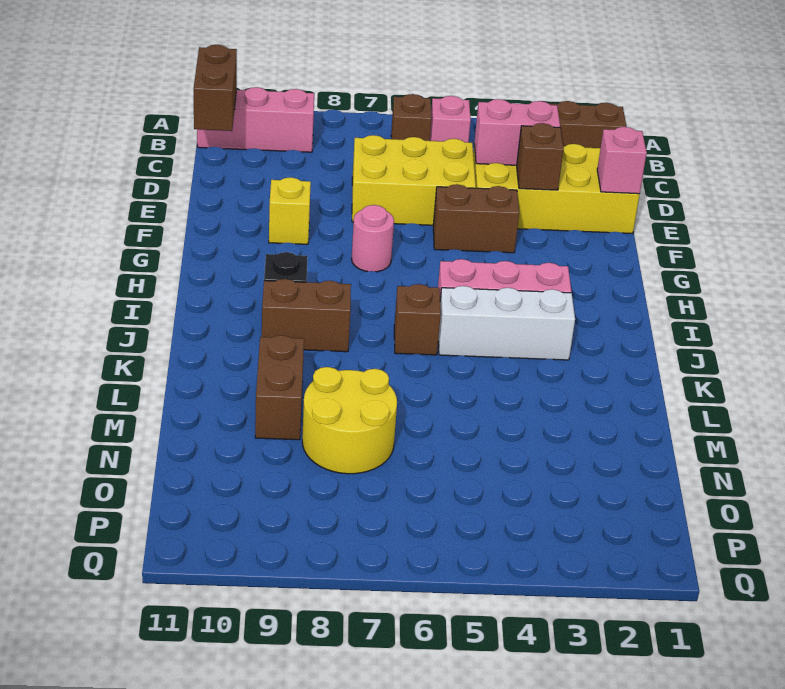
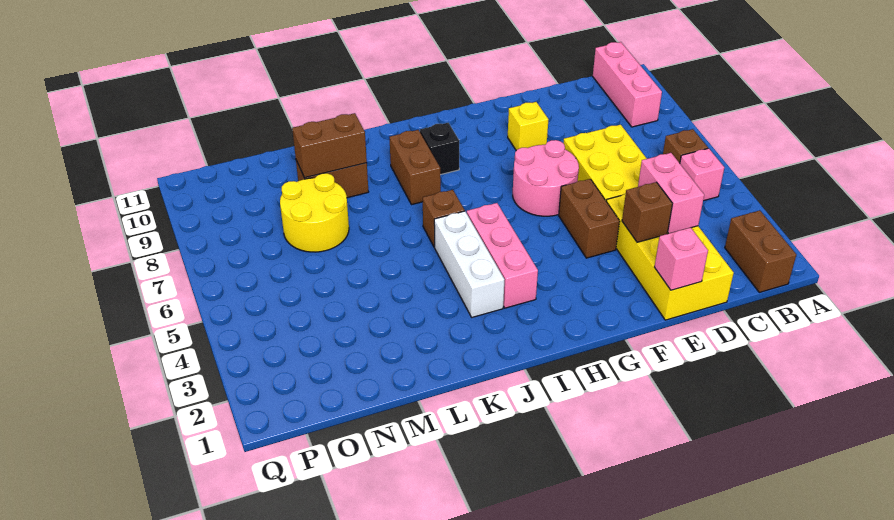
brown brick B11:C11 level 2 -> brown brick L9:M9 level 2
pink round brick G7 level 1 -> pink round brick F6:G7 level 1

